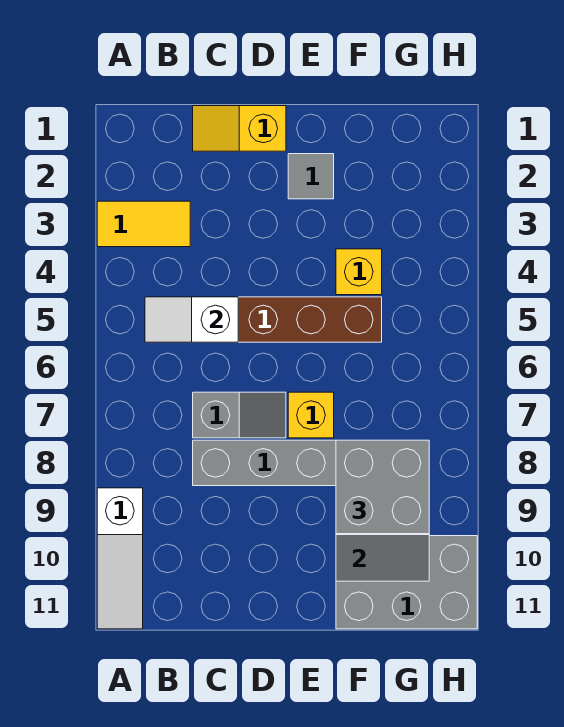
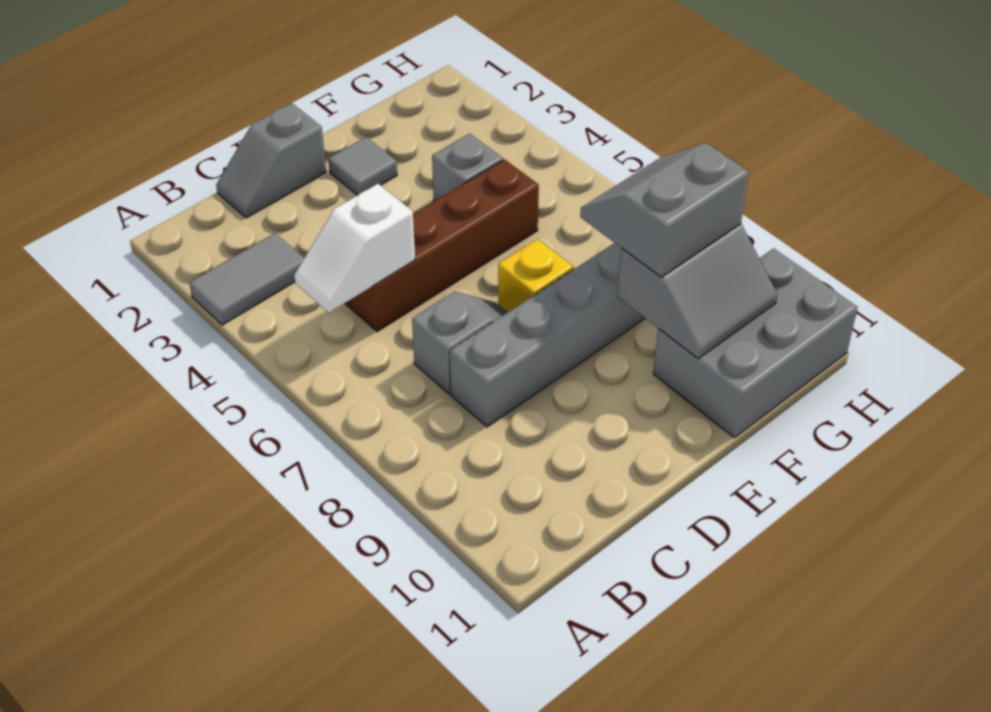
yellow tile A3:B3 level 1 -> grey tile A3:B3 level 1
white slope A9:A11 level 1 top 9 -> none
yellow slope C1:D1 level 1 top D -> grey slope C1:D1 level 1 top D
yellow brick F4 level 1 -> grey brick F4 level 1
grey brick F8:G9 level 3 -> grey slope F8:G9 level 3 top 9

